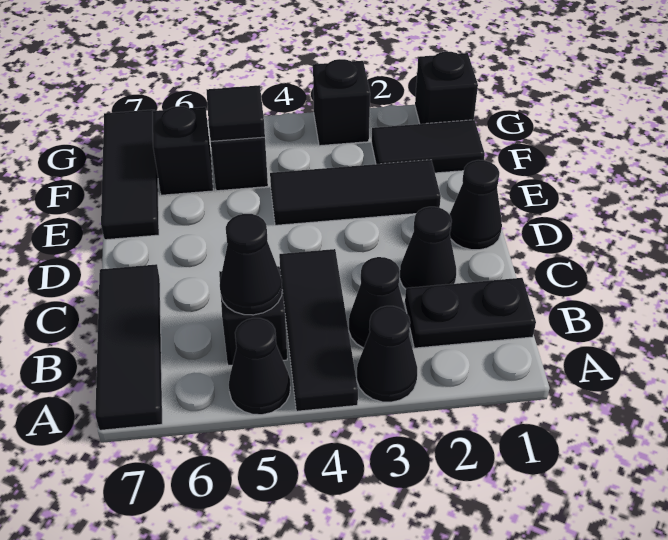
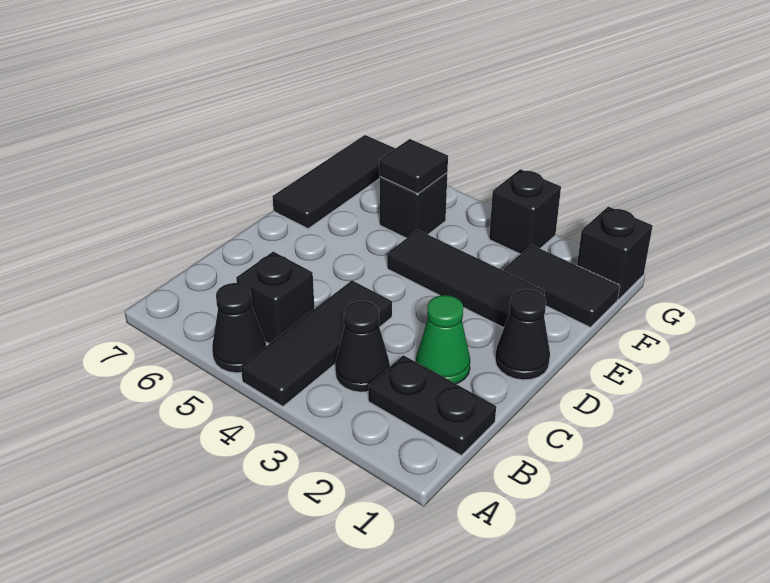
black cone A3 level 1 -> none
black tile A7:C7 level 1 -> none
black cone B5 level 2 -> none
black cone C2 level 1 -> green cone C2 level 1
black brick F6 level 1 -> none

